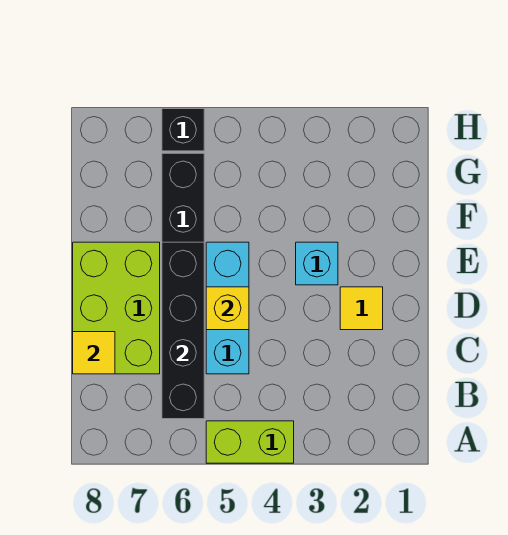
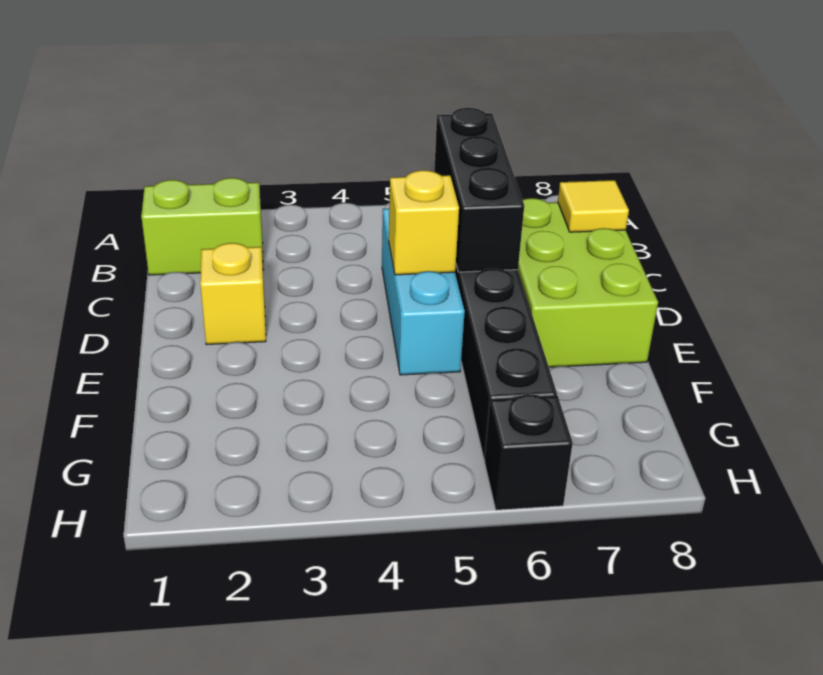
lime brick A4:A5 level 1 -> lime brick B1:B2 level 1
black brick B6:E6 level 2 -> black brick B6:D6 level 2
yellow tile D2 level 1 -> yellow brick D2 level 1
cyan brick E3 level 1 -> none

